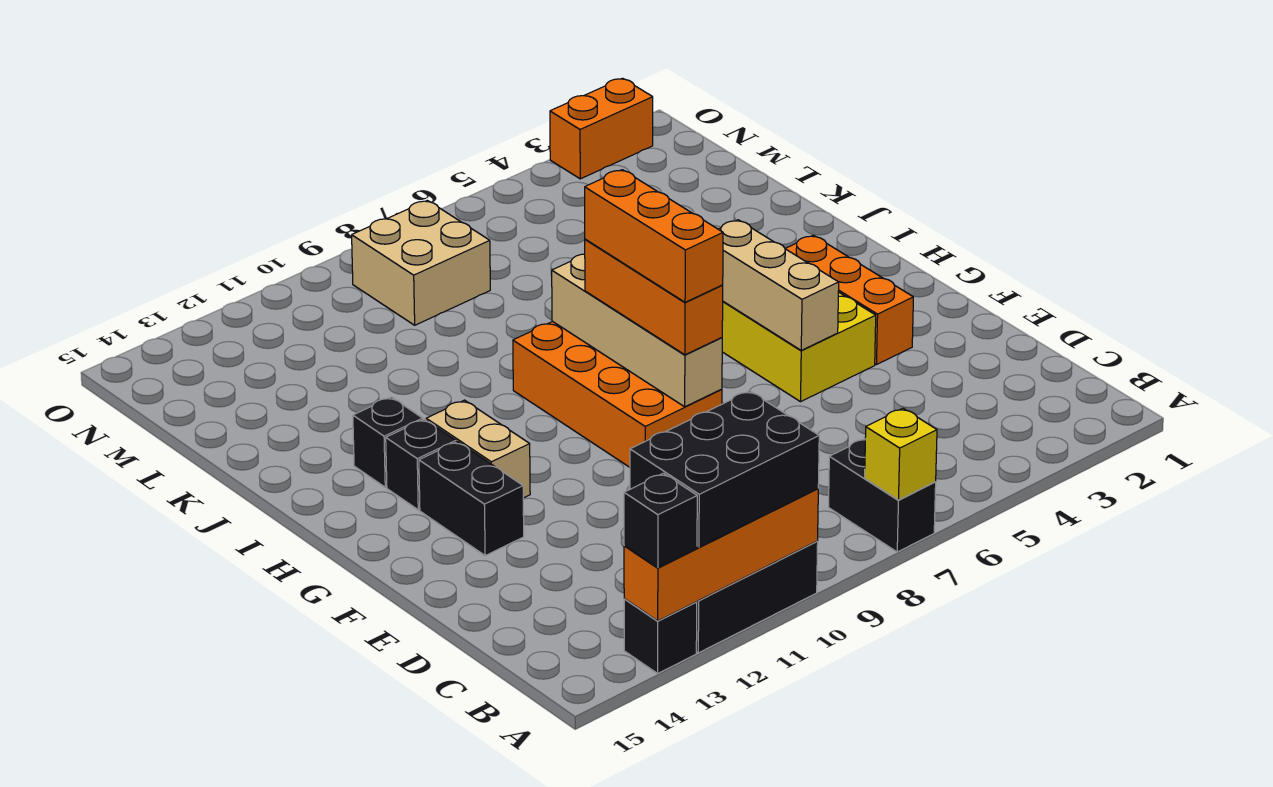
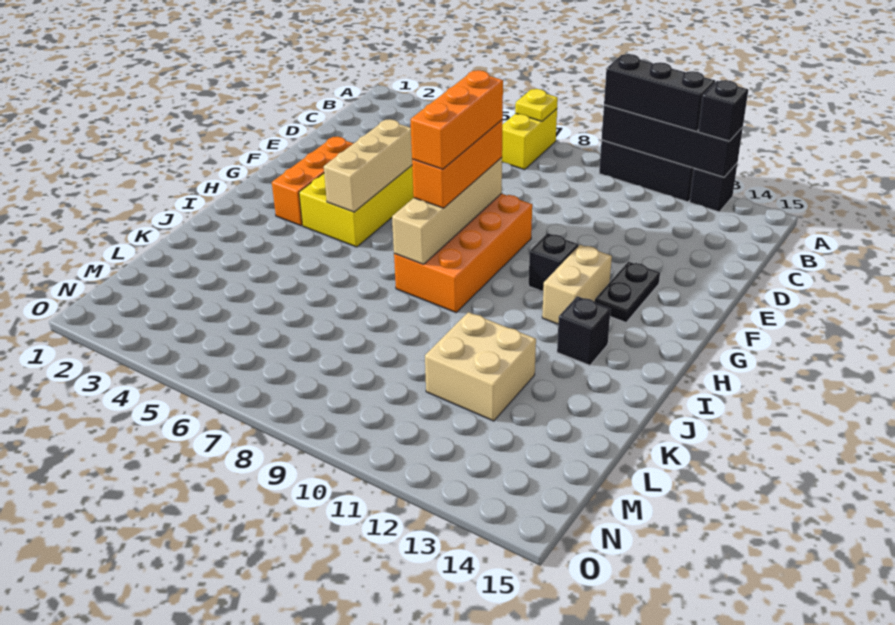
black brick A7:B7 level 1 -> yellow brick A7:B7 level 1
yellow brick A7 level 2 -> yellow plate A7 level 2
orange brick A10:A13 level 2 -> black brick A10:A13 level 2
black brick A10:B12 level 3 -> black brick A10:A12 level 3
black brick F13:G13 level 1 -> black plate F13:G13 level 1
black brick H13 level 1 -> black brick G11 level 1
tan brick M8:N9 level 1 -> tan brick K11:L12 level 1
orange brick O2:O3 level 1 -> none

